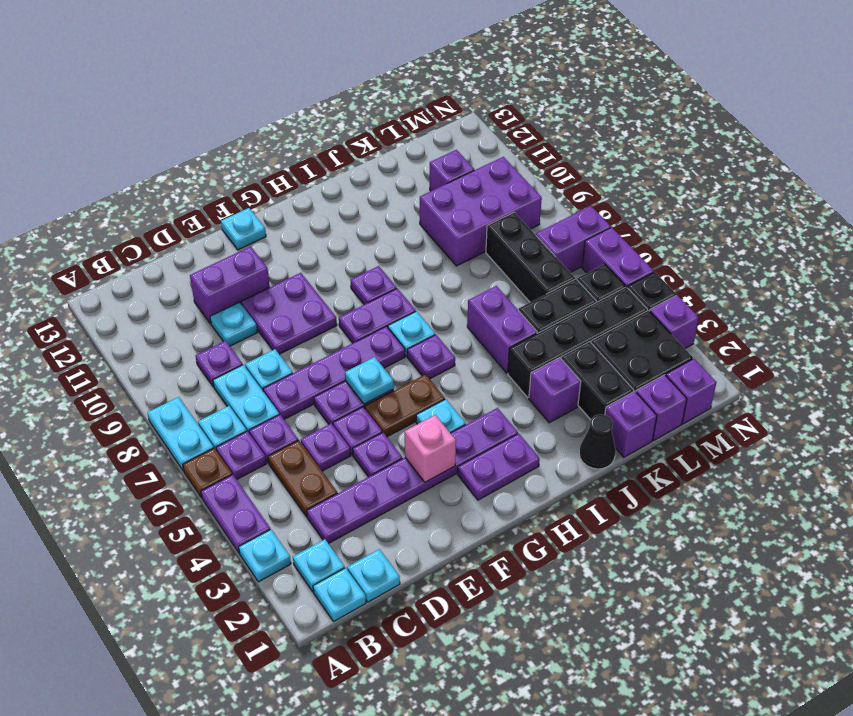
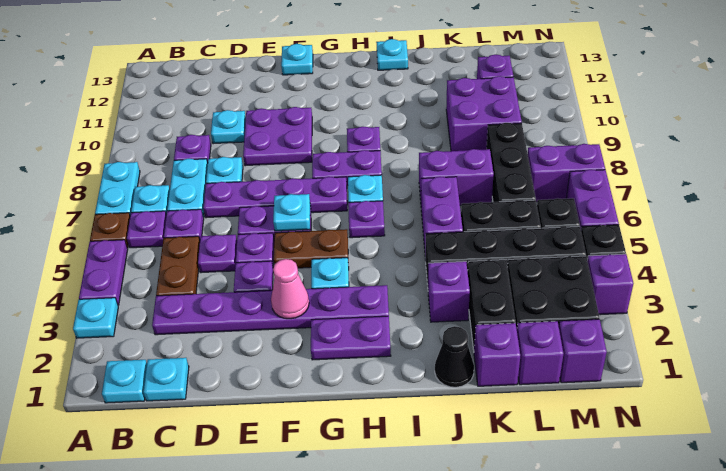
cyan plate B2 level 1 -> cyan plate I13 level 1
purple brick D11:E11 level 1 -> purple brick J7:K7 level 1
pink brick F3 level 2 -> pink cone F3 level 2
purple brick K9:M10 level 1 -> purple brick K9:L10 level 1

